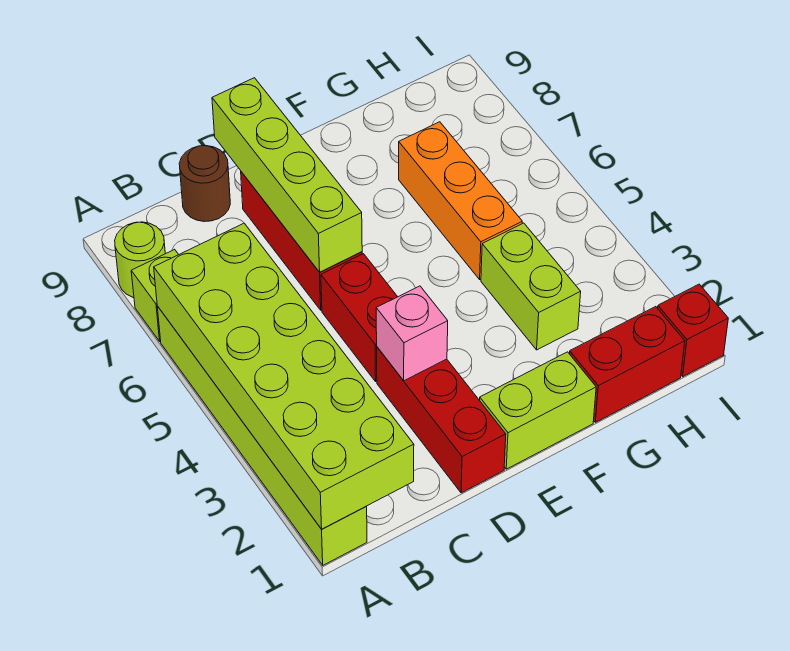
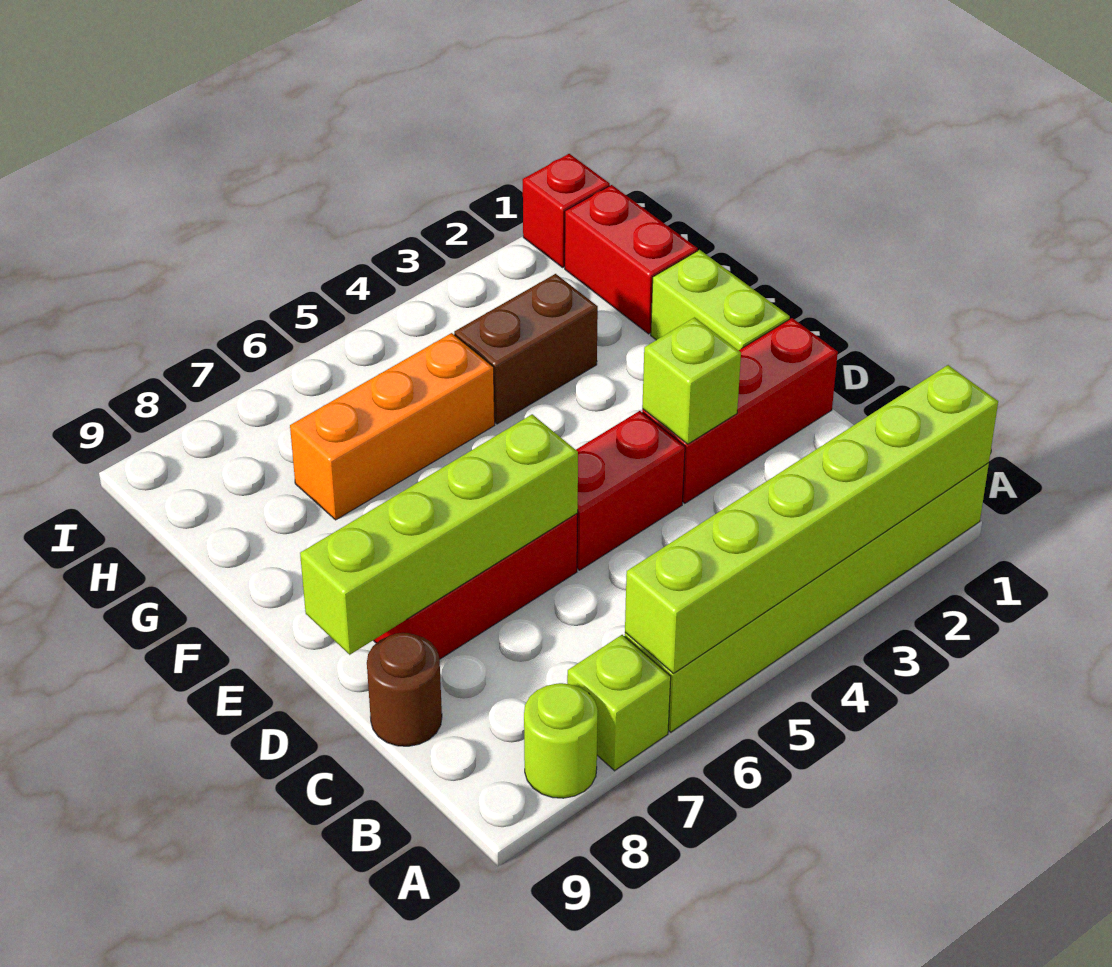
lime brick A1:B6 level 2 -> lime brick A1:A6 level 2
pink brick D3 level 2 -> lime brick D3 level 2
lime brick G3:G4 level 1 -> brown brick G3:G4 level 1

